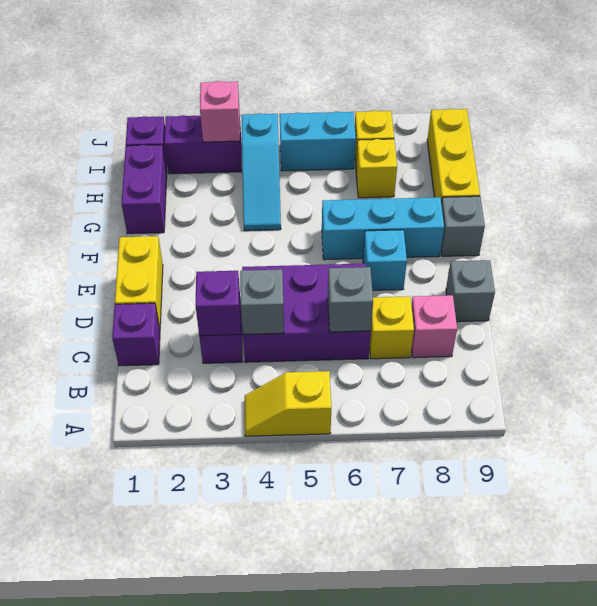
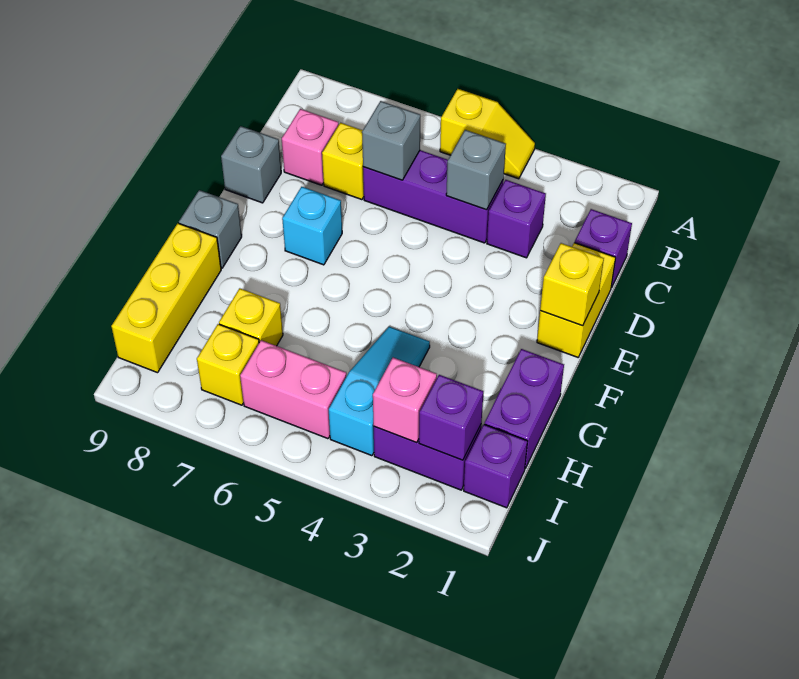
purple brick C3 level 2 -> purple brick I2 level 2
purple brick C4:D6 level 1 -> purple brick C4:C6 level 1
none -> yellow brick E1 level 2
cyan brick F6:F8 level 1 -> none
cyan brick I5:I6 level 1 -> pink brick I5:I6 level 1

